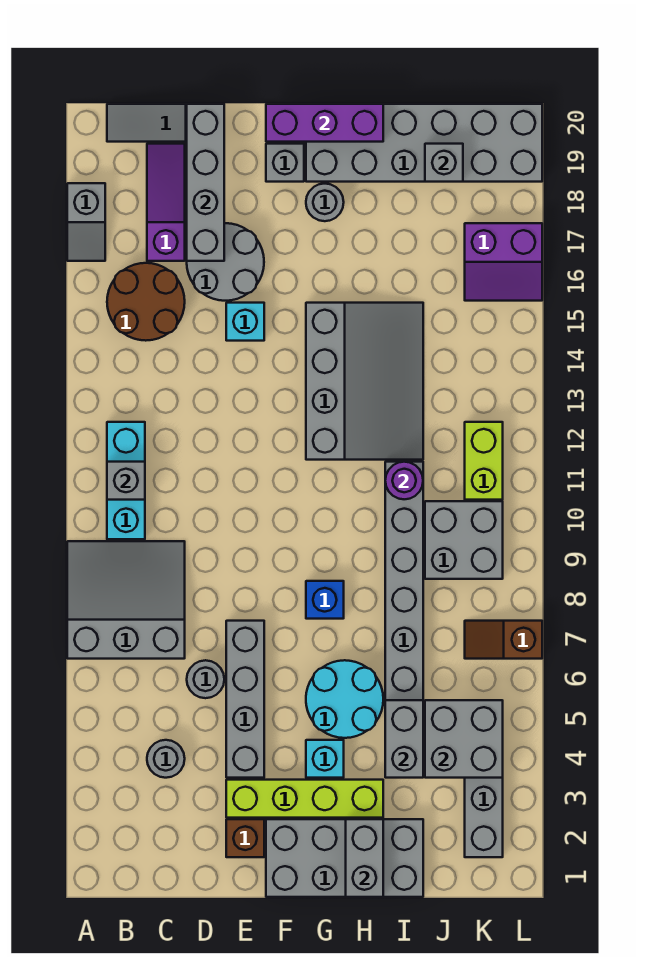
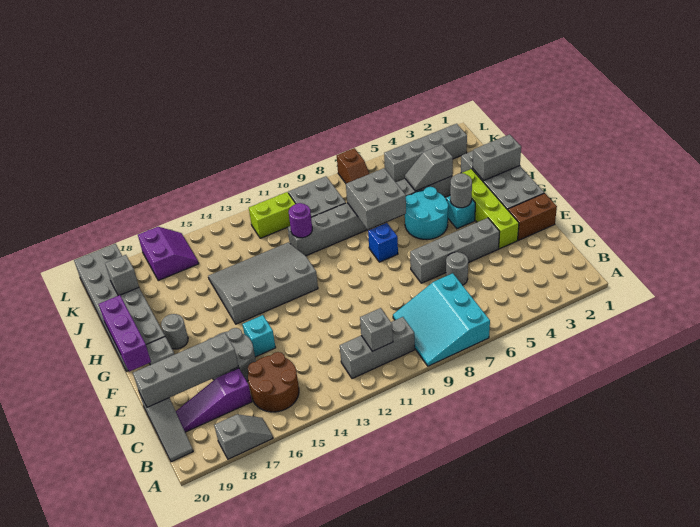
grey slope A7:C9 level 1 top 7 -> cyan slope A7:C9 level 1 top 7
cyan brick B10:B12 level 1 -> grey brick B10:B12 level 1
grey round brick C4 level 1 -> grey round brick G4 level 2
brown brick E2 level 1 -> brown brick E1:E2 level 1
grey brick I4:I5 level 2 -> grey slope I4:I5 level 2 top 4
grey brick J4:K5 level 2 -> grey brick H7:I8 level 2

